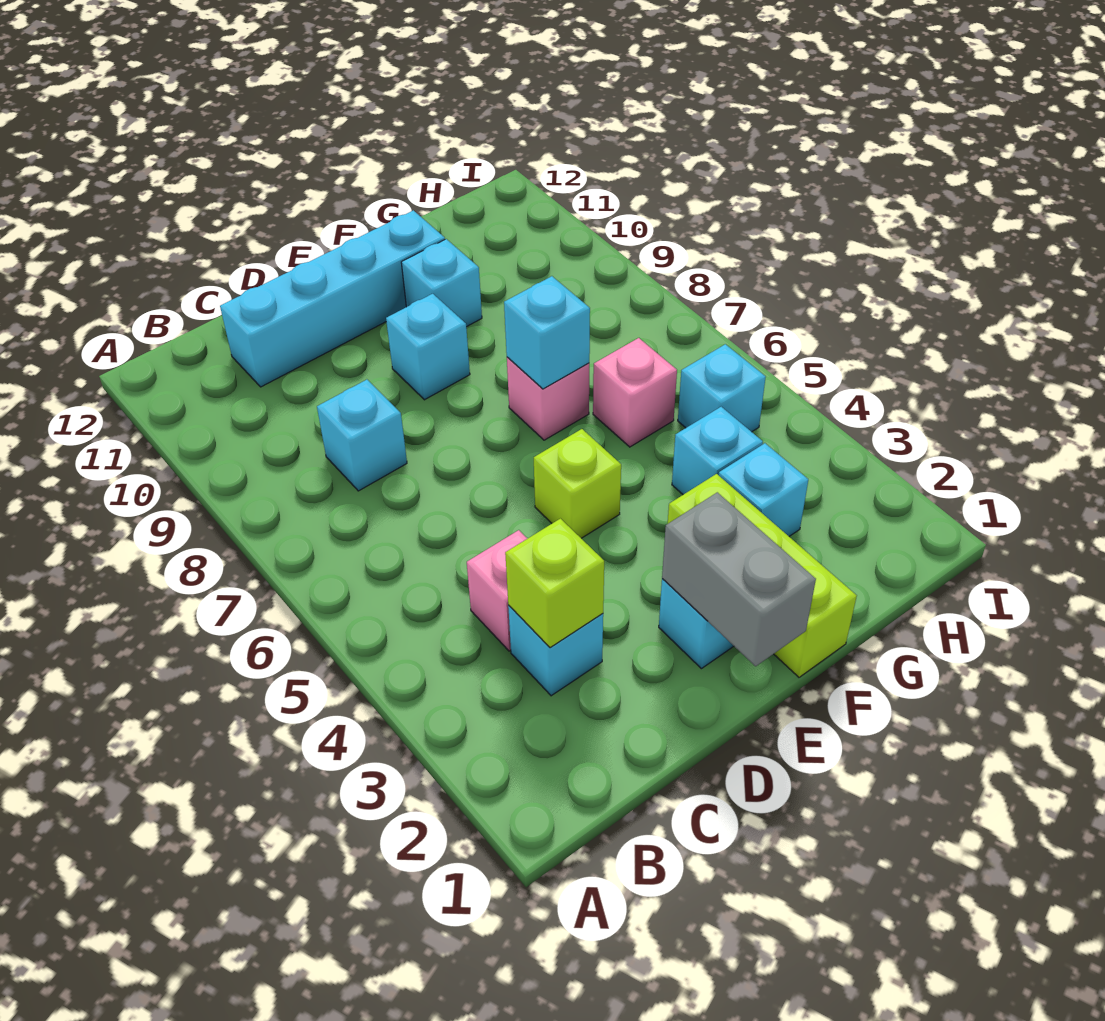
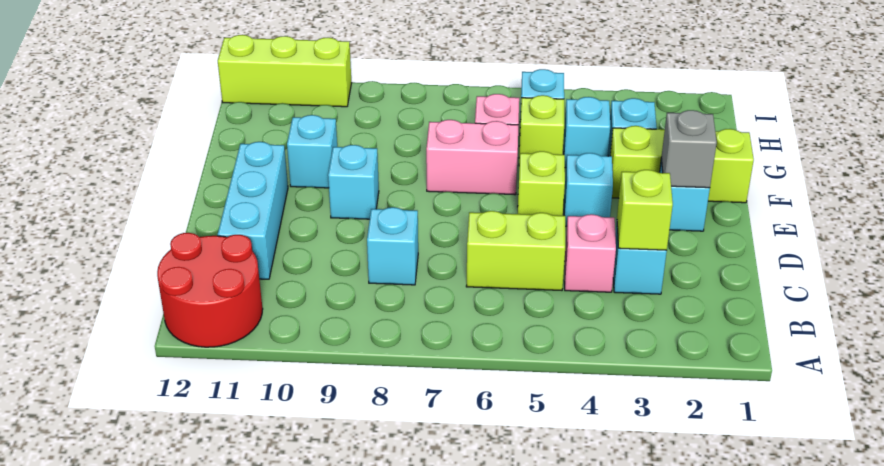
none -> red round brick A11:B12 level 1
none -> lime brick C5:C6 level 1
cyan brick C11:F11 level 1 -> cyan brick C11:E11 level 1
grey brick E1:E2 level 2 -> grey brick E2 level 2
pink brick F7 level 1 -> pink brick F6:F7 level 1
cyan brick F7 level 2 -> cyan brick E4 level 1
none -> lime brick G5 level 1
none -> lime brick I10:I12 level 1

